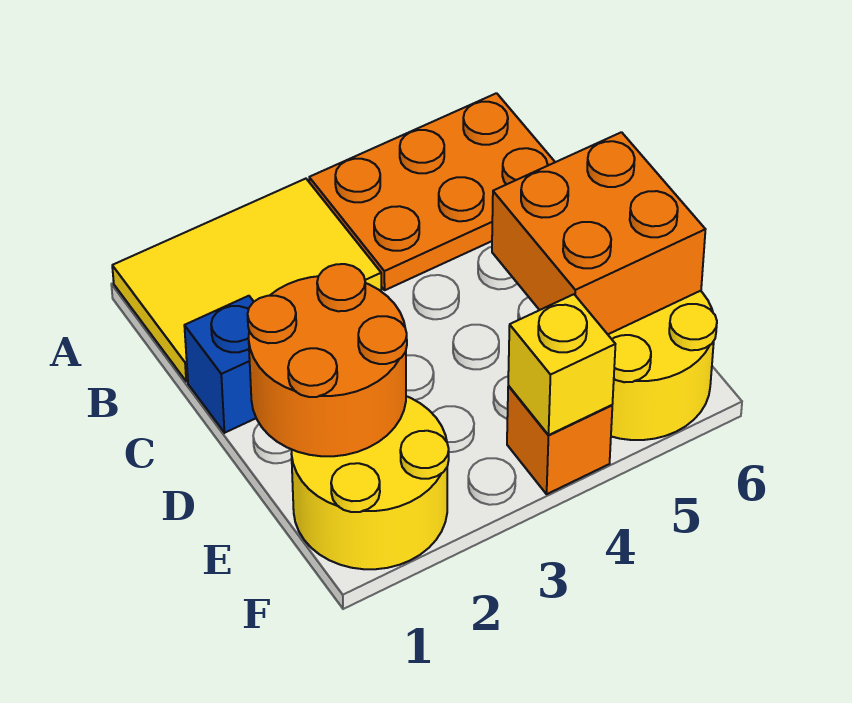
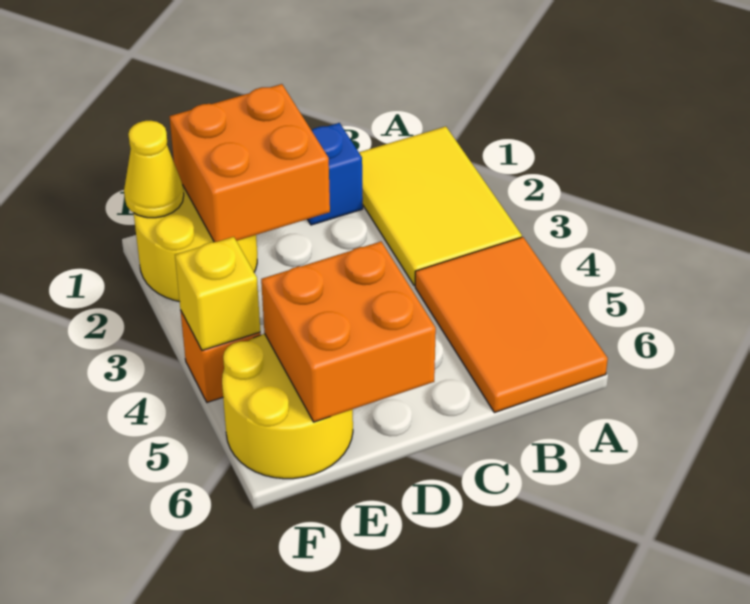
orange plate A4:B6 level 1 -> orange tile A4:B6 level 1
orange round brick D1:E2 level 2 -> orange brick D1:E2 level 2
none -> yellow cone F1 level 2

